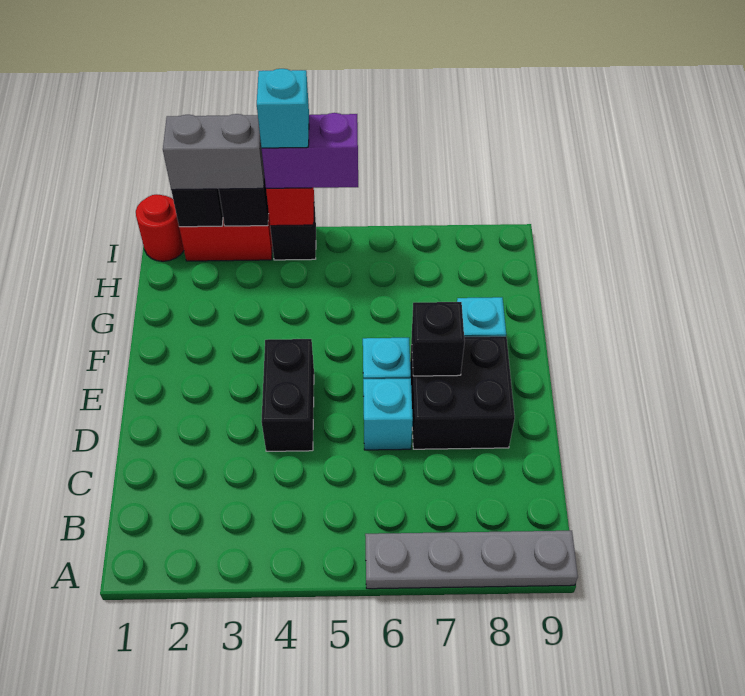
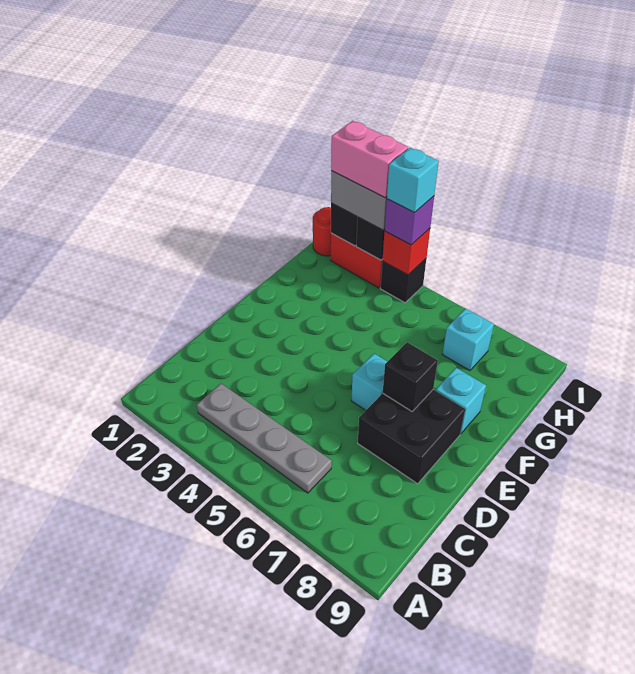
grey plate A6:A9 level 1 -> grey plate B3:B6 level 1
black brick D4:E4 level 1 -> none
cyan brick D6 level 1 -> cyan brick H7 level 1
none -> pink brick I2:I3 level 4
purple brick I4:I5 level 3 -> purple brick I4 level 3

